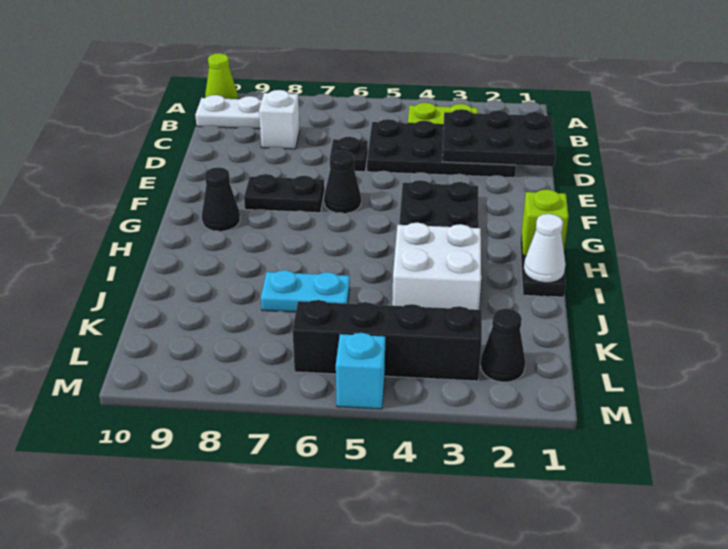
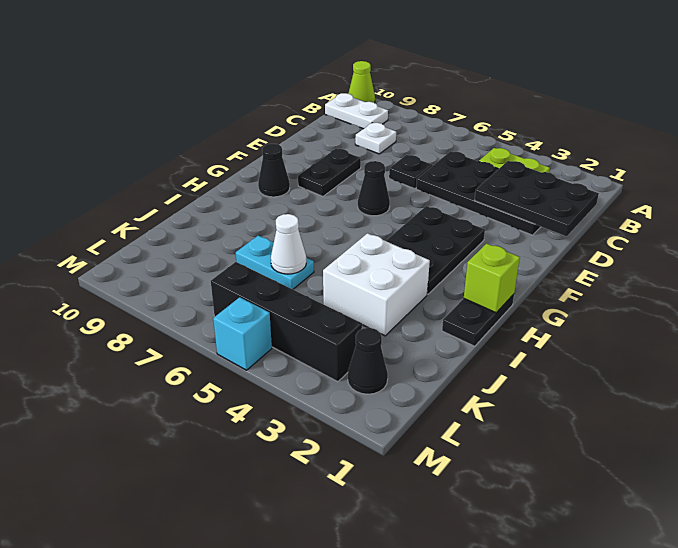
white brick C8 level 1 -> white plate C8 level 1
black plate F7:F8 level 1 -> black plate E8:F8 level 1
white cone I1 level 2 -> white cone J6 level 2

